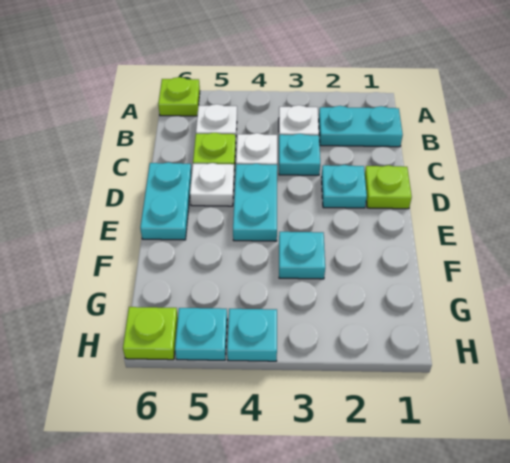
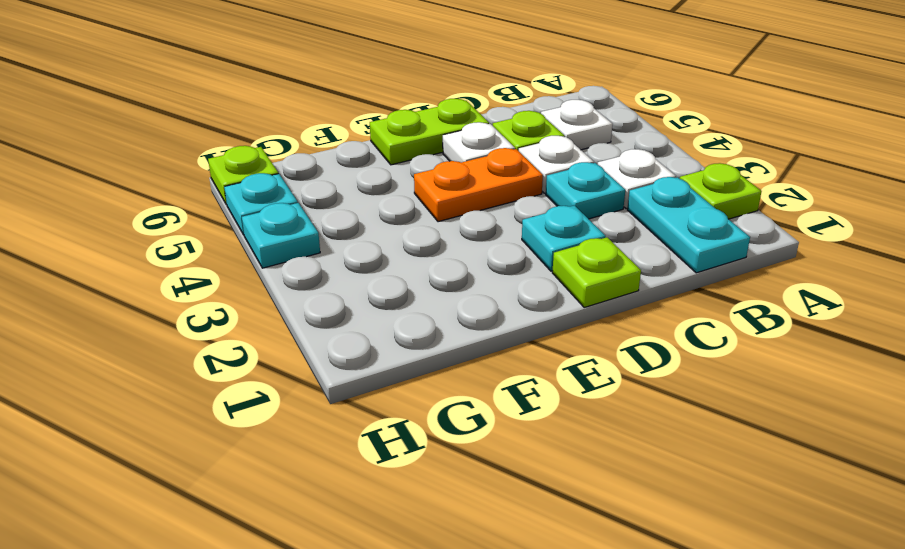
lime plate A6 level 1 -> lime plate A2 level 1
cyan plate D4:E4 level 1 -> orange plate D4:E4 level 1
cyan plate D6:E6 level 1 -> lime plate D6:E6 level 1
cyan plate F3 level 1 -> none

